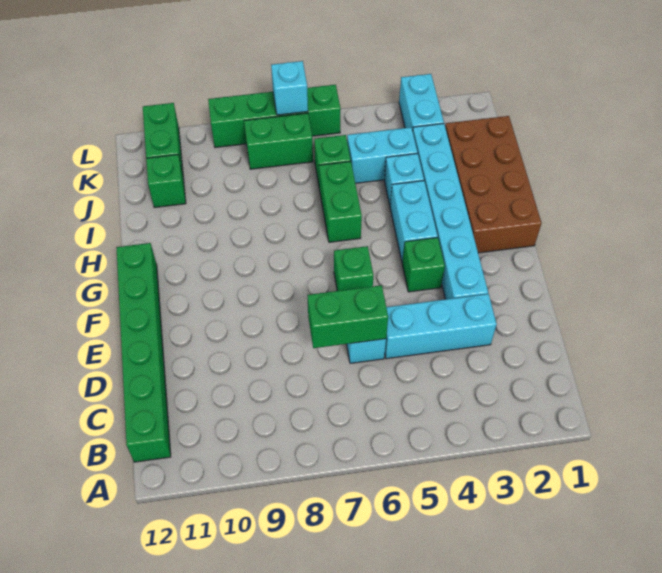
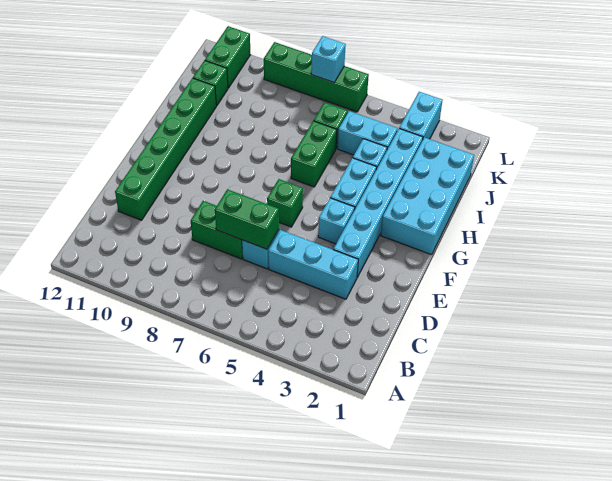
green brick B12:G12 level 1 -> green brick D11:I11 level 1
green brick F4 level 1 -> cyan brick F4 level 1
brown brick G1:J2 level 1 -> cyan brick G1:J2 level 1
green brick K7:K8 level 1 -> green brick D7:D8 level 1

